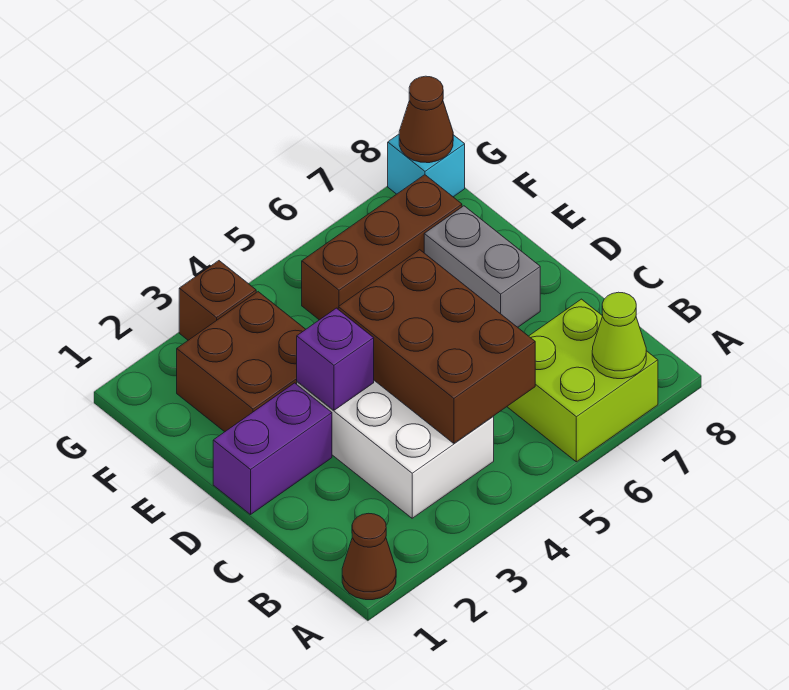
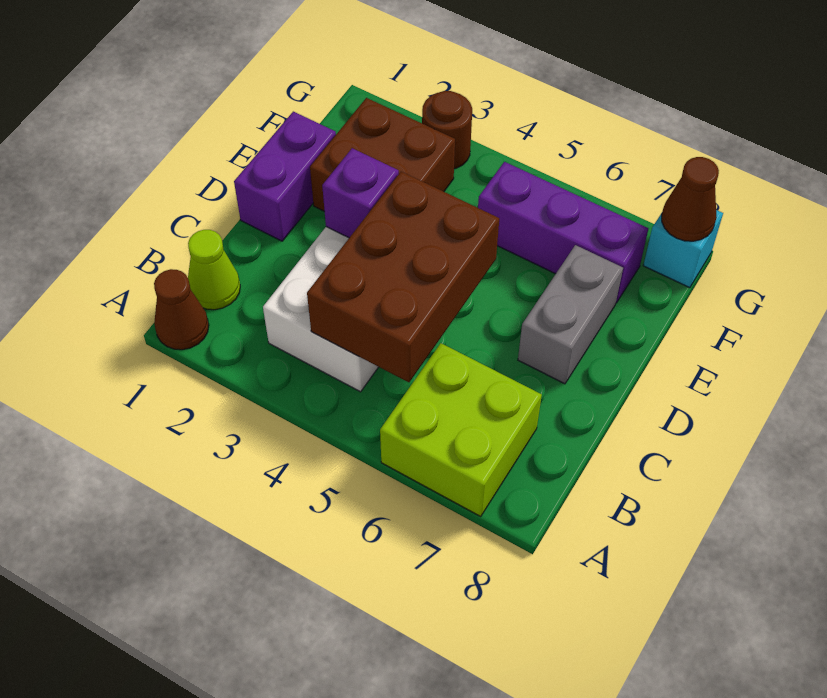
lime cone A7 level 2 -> lime cone B1 level 1
purple brick D1:D2 level 1 -> purple brick D1:E1 level 1
brown brick F5:F7 level 1 -> purple brick F5:F7 level 1
brown brick G3 level 1 -> brown round brick G3 level 1

